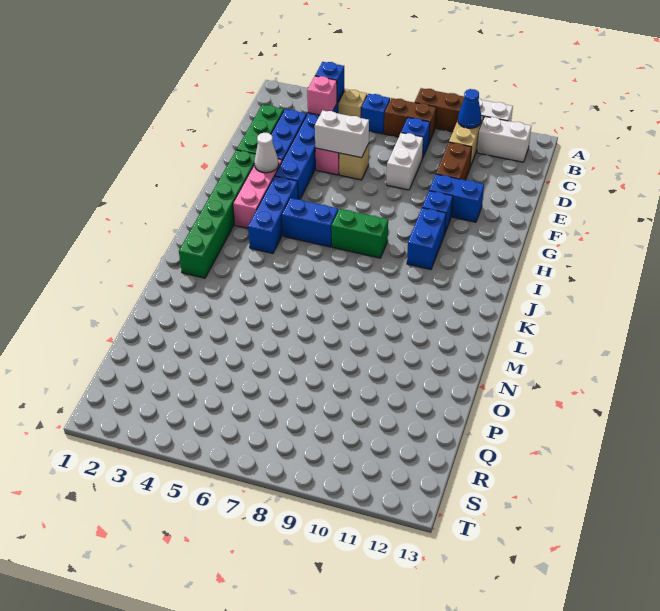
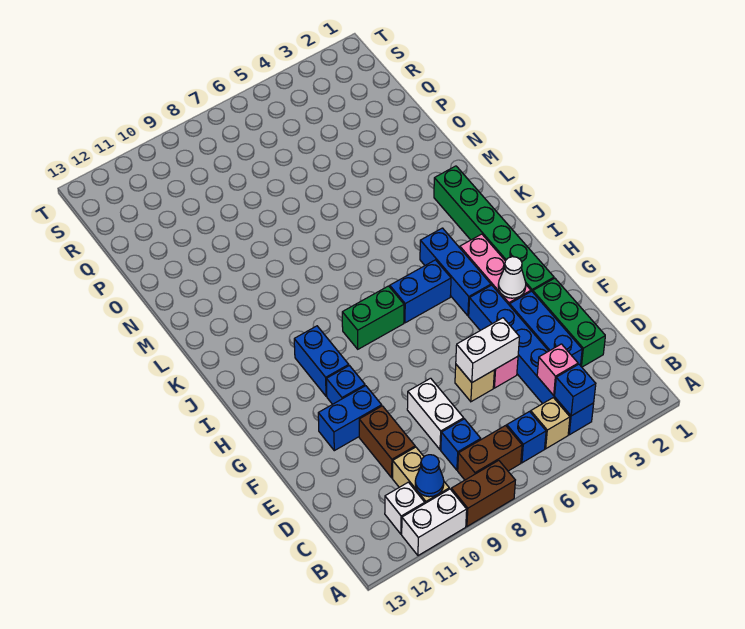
white brick B11:B12 level 1 -> white brick B11 level 1

